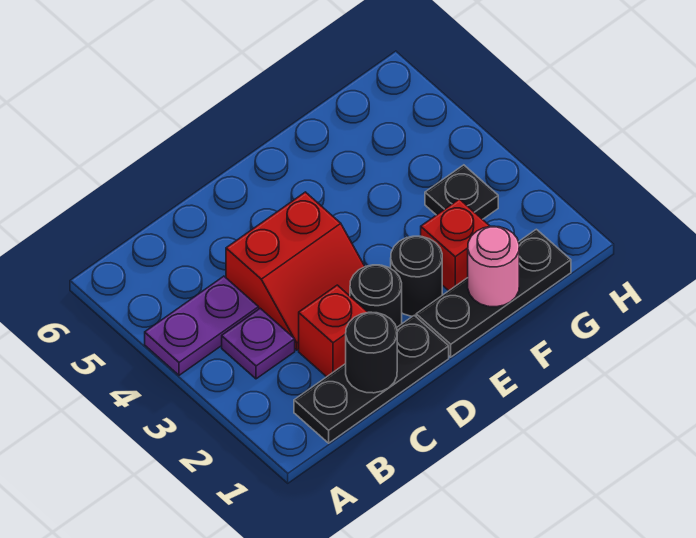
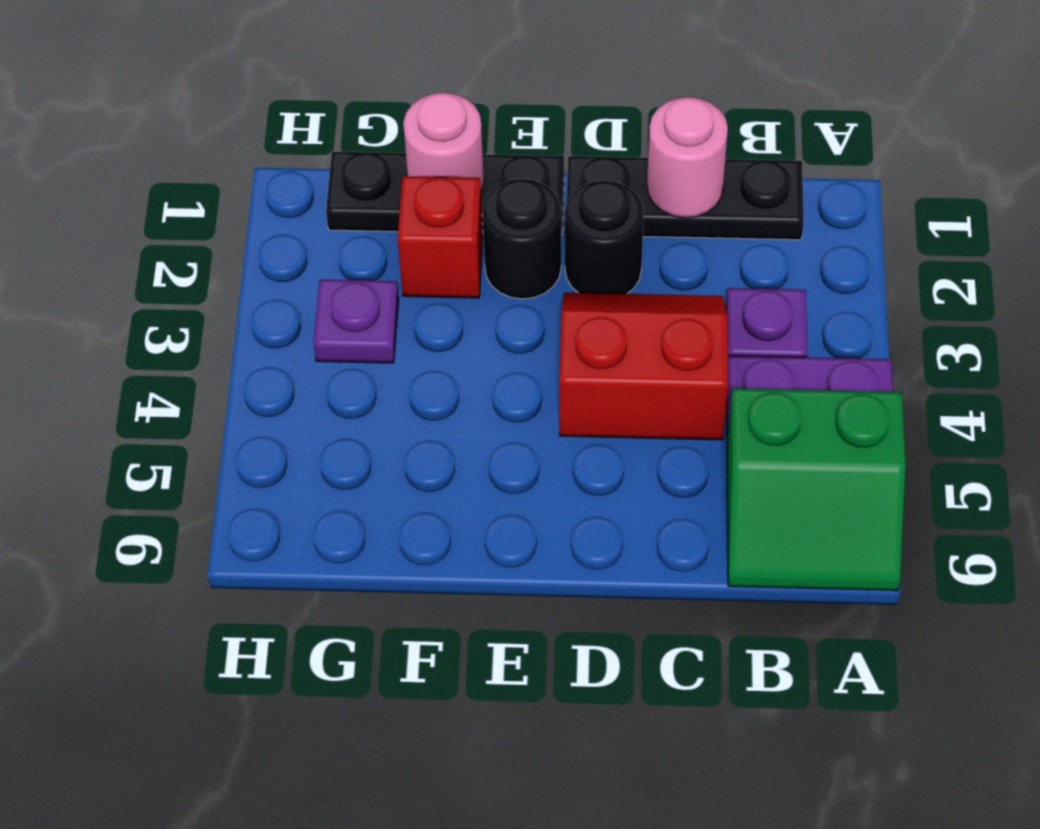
none -> green slope A5:B6 level 1 top 5
black round brick C1 level 2 -> pink round brick C1 level 2
red brick C2 level 1 -> none
black plate G3 level 1 -> purple plate G3 level 1

